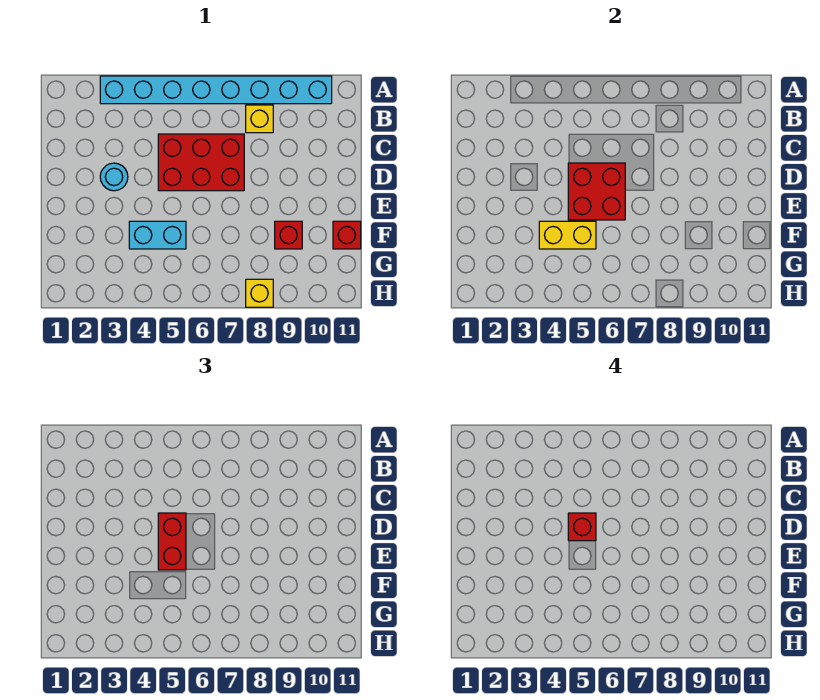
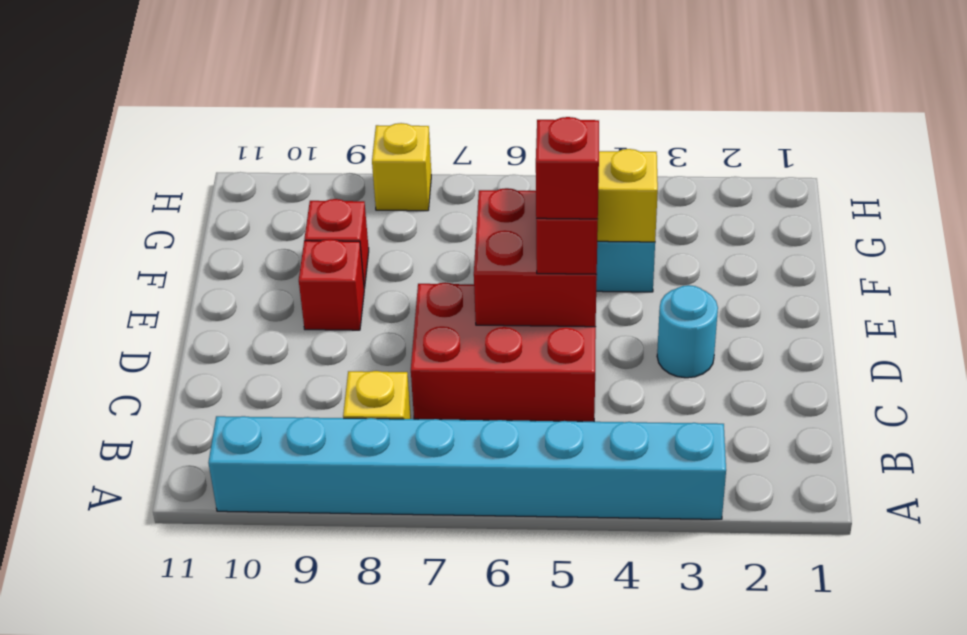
red brick F11 level 1 -> red brick E9 level 1

